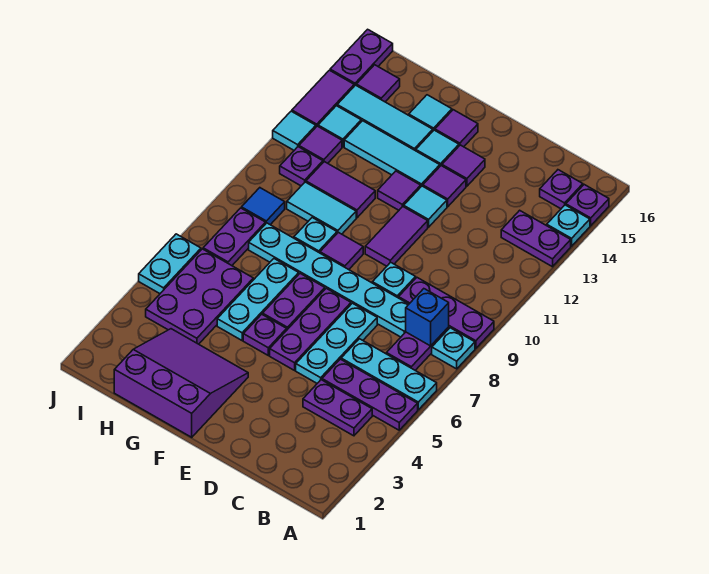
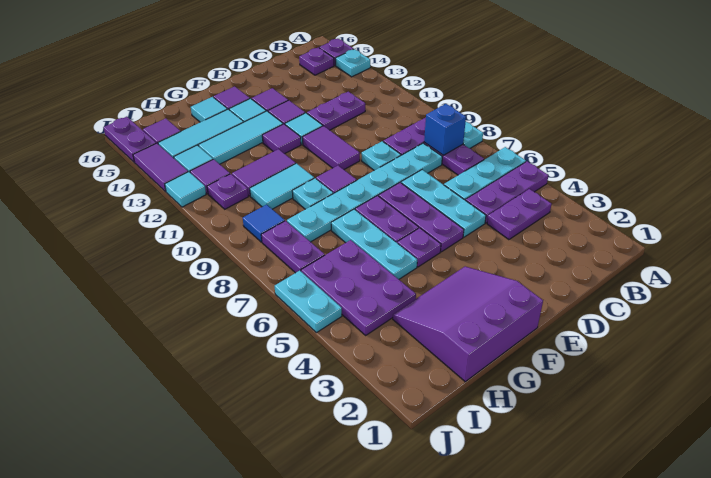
purple plate A13:B13 level 1 -> purple plate C12:D12 level 1

